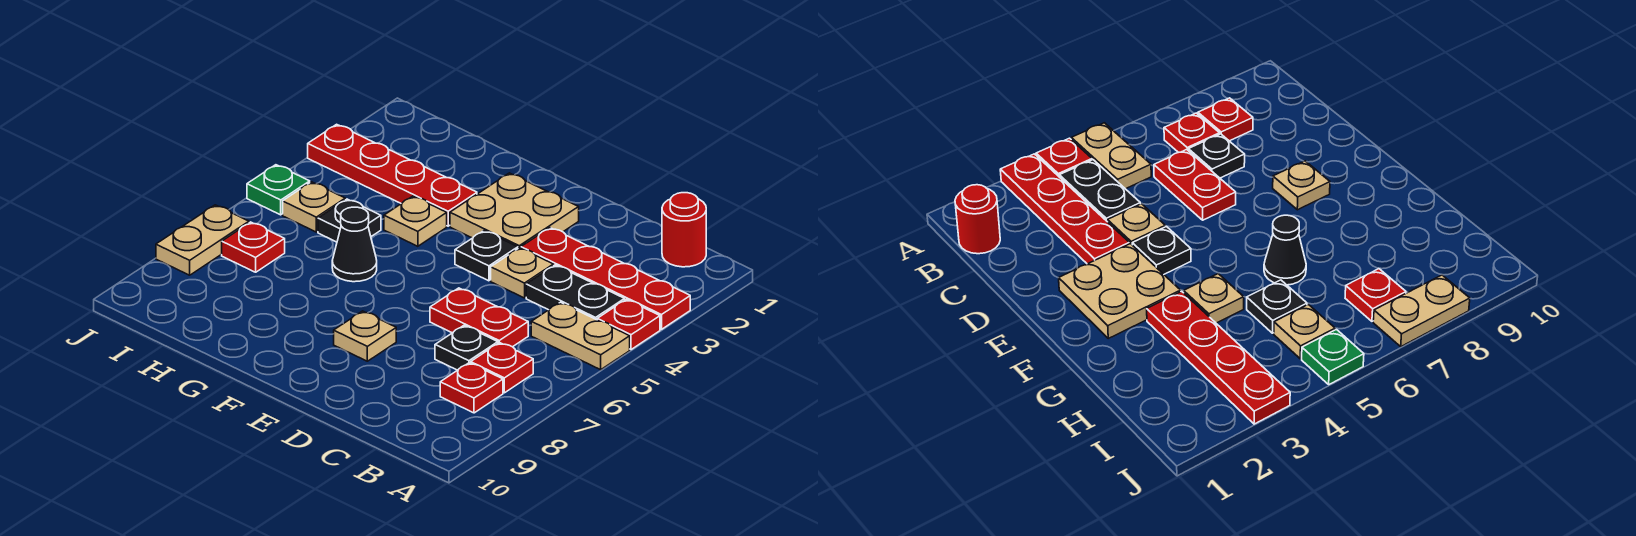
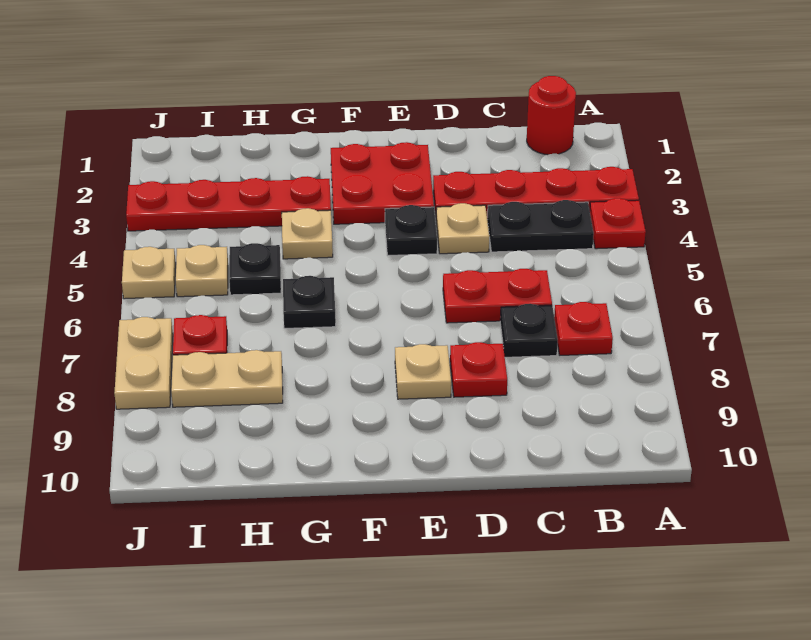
tan plate A5:B5 level 1 -> tan plate H8:I8 level 1
red plate B8 level 1 -> red plate D8 level 1
tan plate E2:F3 level 1 -> red plate E2:F3 level 1
black cone G6 level 1 -> black plate G6 level 1
green plate J5 level 1 -> tan plate J5 level 1

